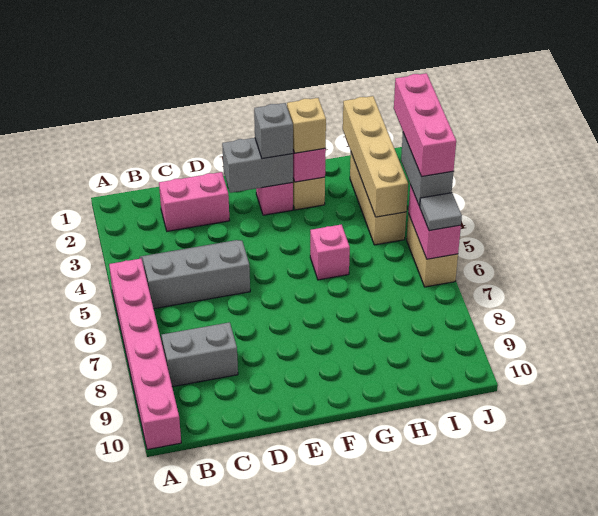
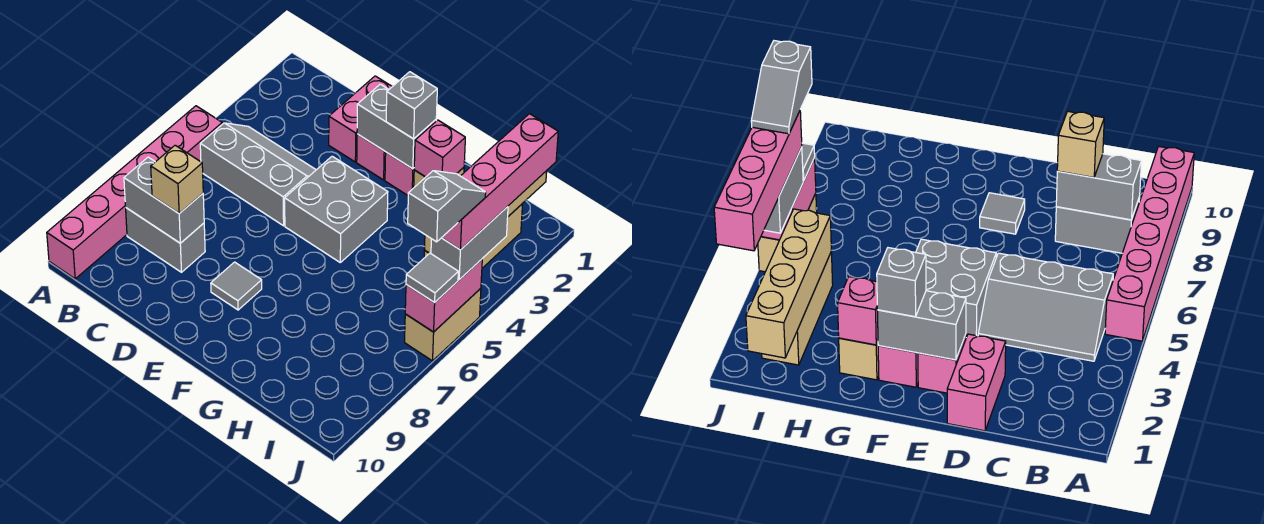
none -> grey brick B8:C8 level 2
pink brick C2:D2 level 1 -> pink brick D1:D2 level 1
none -> grey brick E4:F5 level 1
none -> grey tile E8 level 1
tan brick G2 level 3 -> tan brick C8 level 3
pink brick G5 level 1 -> pink brick E2 level 1
pink brick J3:J5 level 4 -> pink brick J2:J5 level 4
none -> grey slope J5:J6 level 5 top 6

